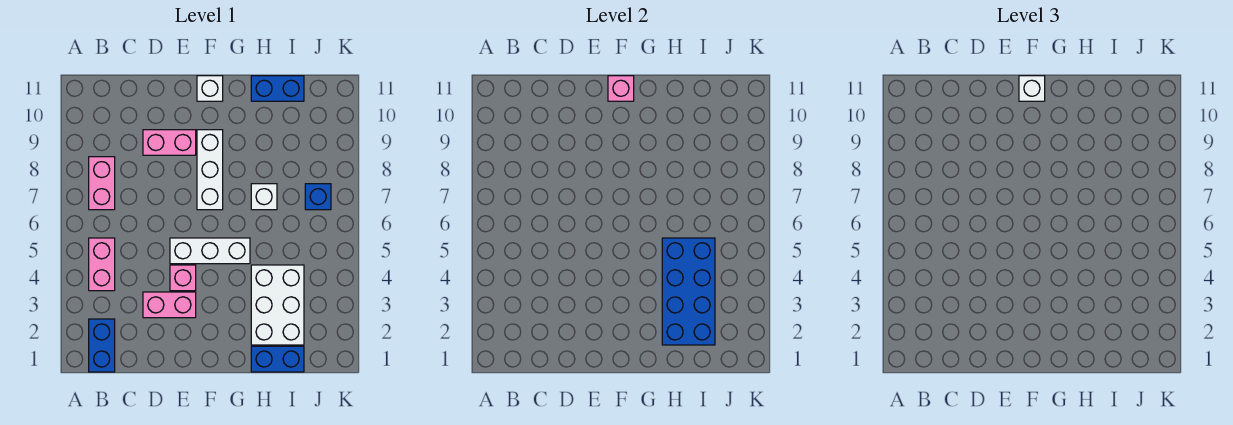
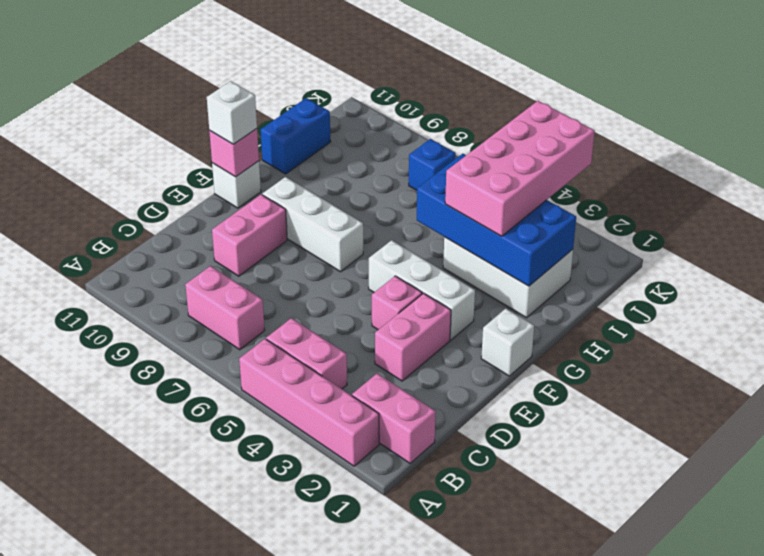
none -> pink brick A2:A5 level 1
blue brick B1:B2 level 1 -> pink brick B1:B2 level 1
white brick E5:G5 level 1 -> white brick F3:F5 level 1
blue brick H1:I1 level 1 -> none
none -> pink brick H3:K4 level 3
white brick H7 level 1 -> white brick F1 level 1

